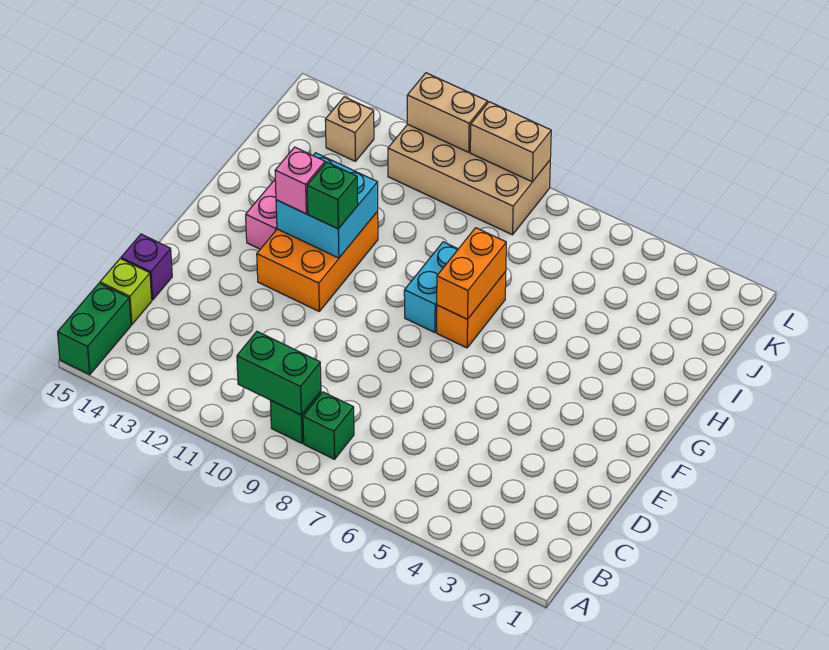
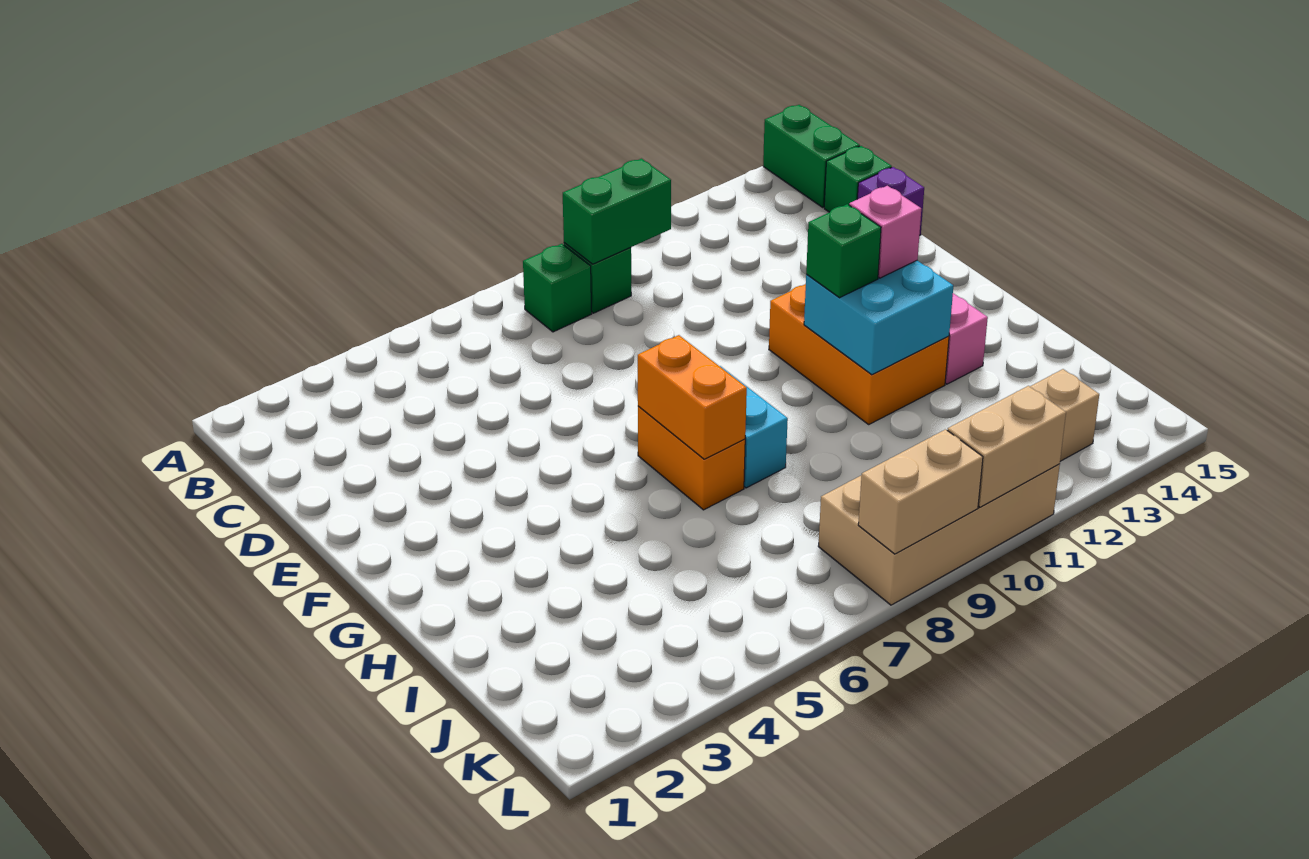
lime brick C15 level 1 -> green brick C15 level 1

